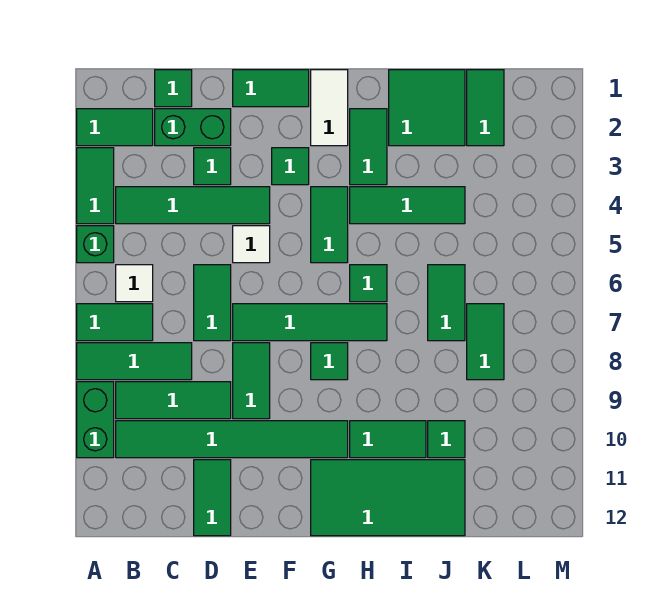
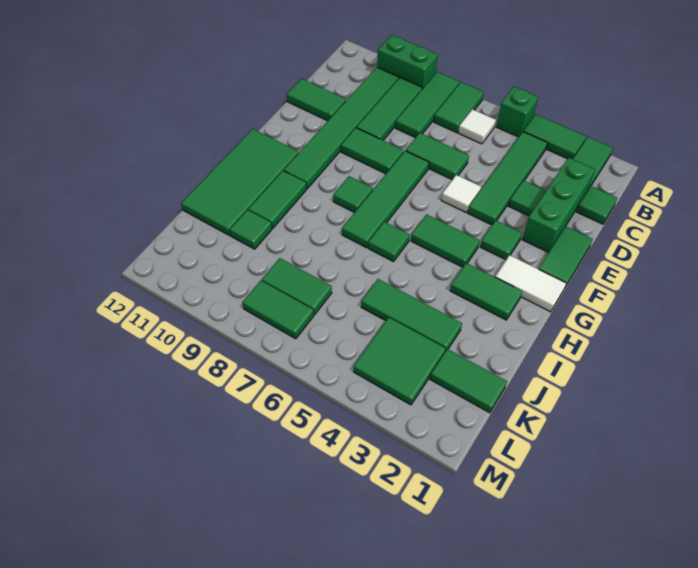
green brick C2:D2 level 1 -> green brick C2:E2 level 1
green tile H4:J4 level 1 -> green tile J3:J5 level 1
green tile I1:J2 level 1 -> green tile K3:L4 level 1
green tile J6:J7 level 1 -> green tile L7:L8 level 1

